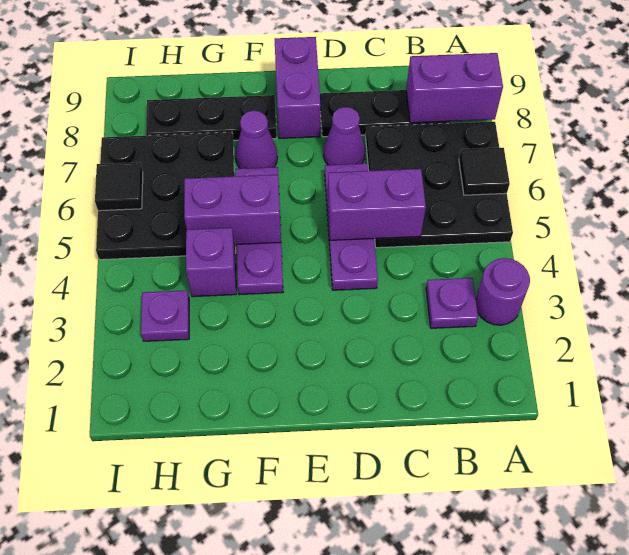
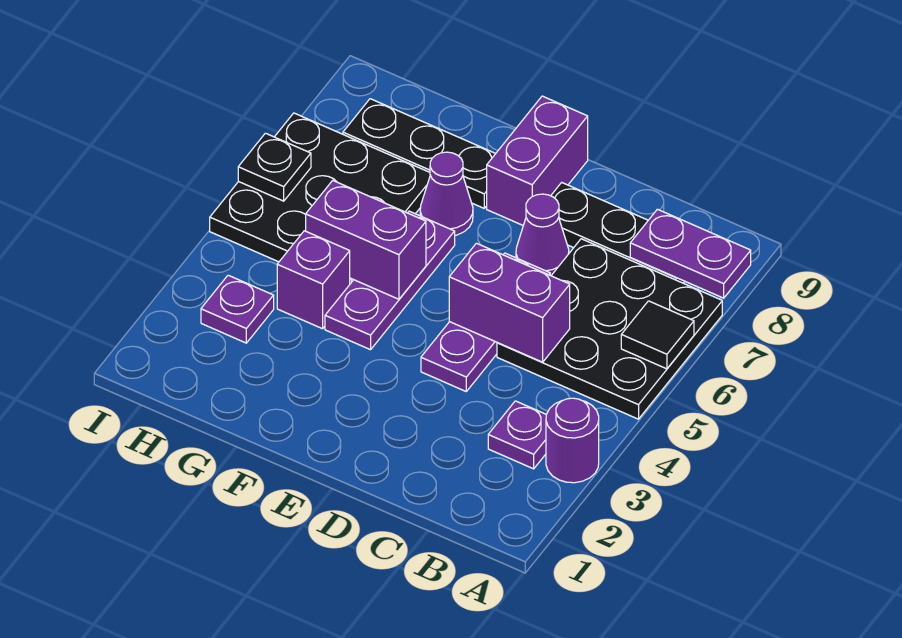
purple brick A8:B8 level 2 -> purple plate A8:B8 level 2
black tile I6 level 2 -> black plate I6 level 2

